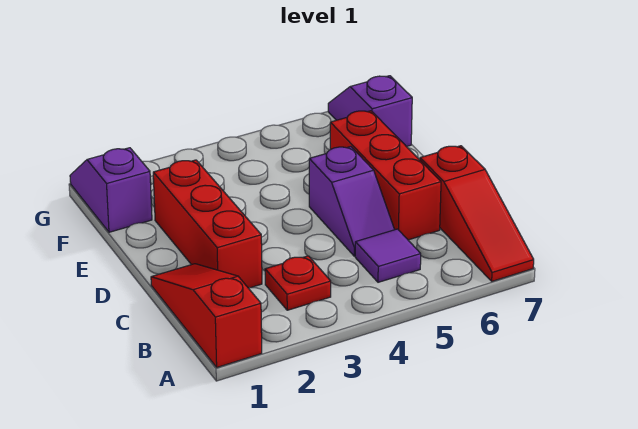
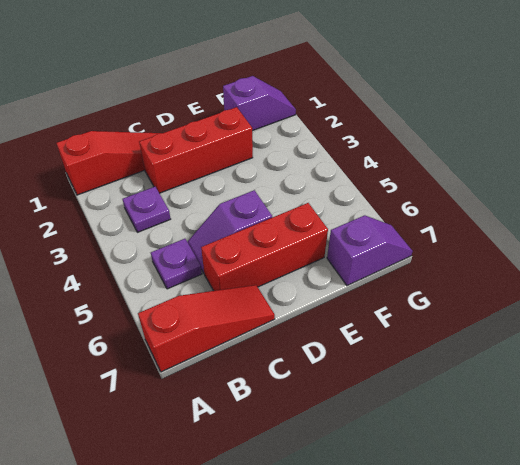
red slope A7:C7 level 1 top C -> red slope A7:C7 level 1 top A
red plate B3 level 1 -> purple plate B3 level 1
purple tile B5 level 1 -> purple plate B5 level 1

